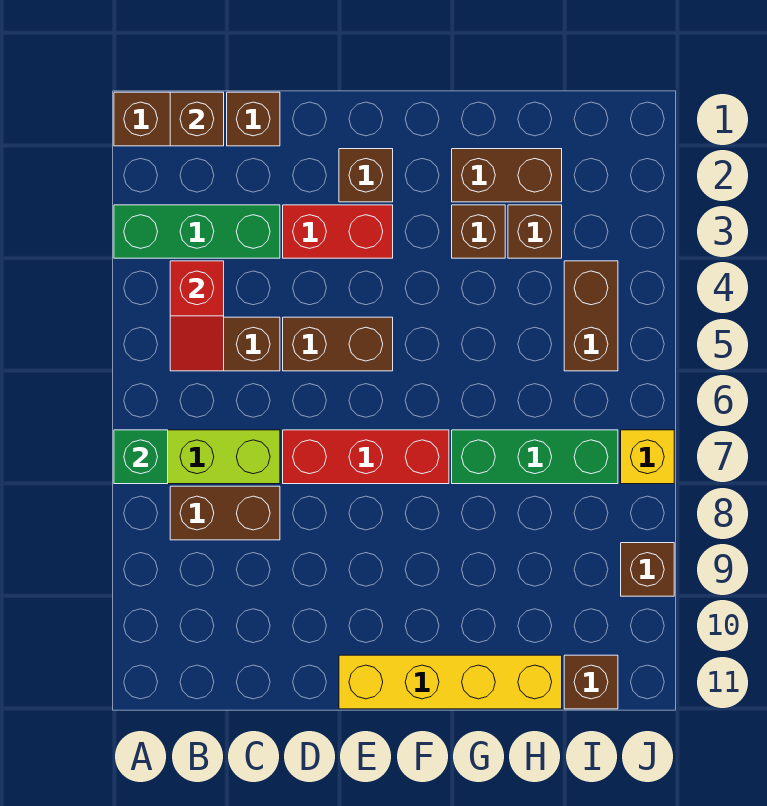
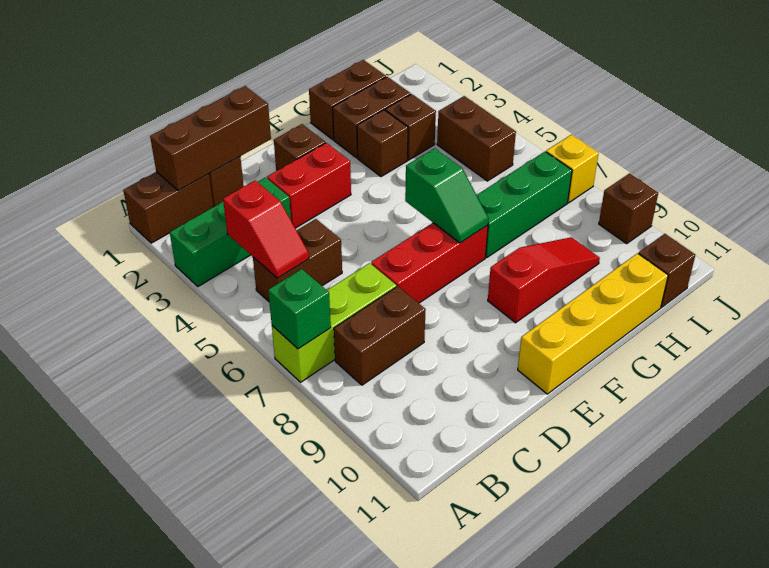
brown brick B1 level 2 -> brown brick B1:D1 level 2
brown brick D5:E5 level 1 -> brown brick G1:H1 level 1
none -> green slope F6:F7 level 2 top 6
none -> red slope F9:H9 level 1 top F

